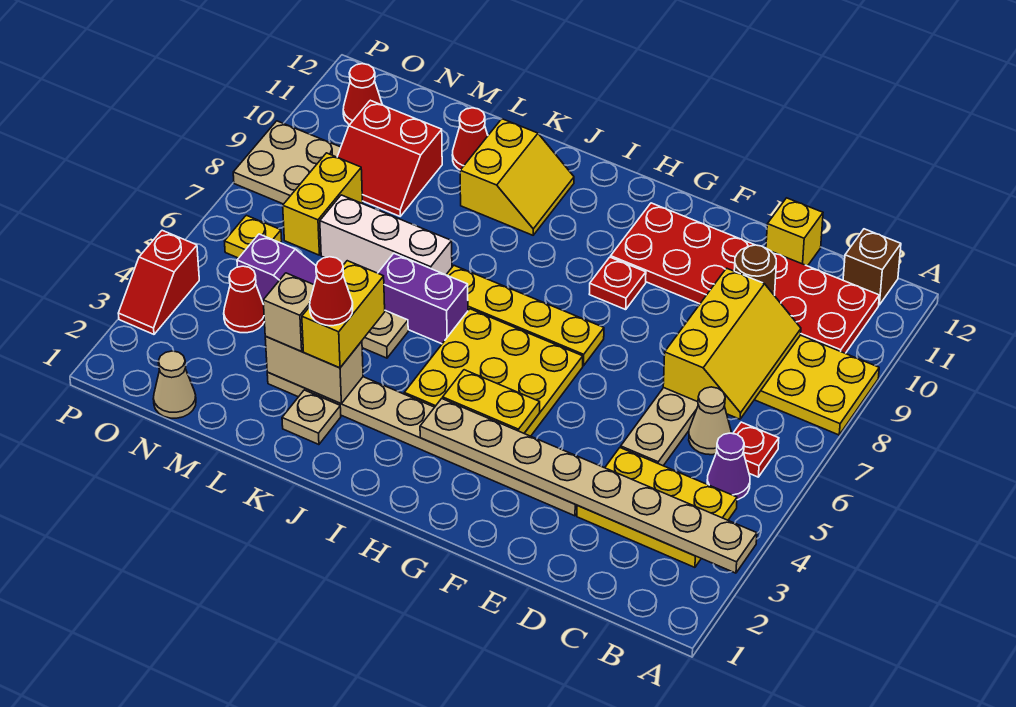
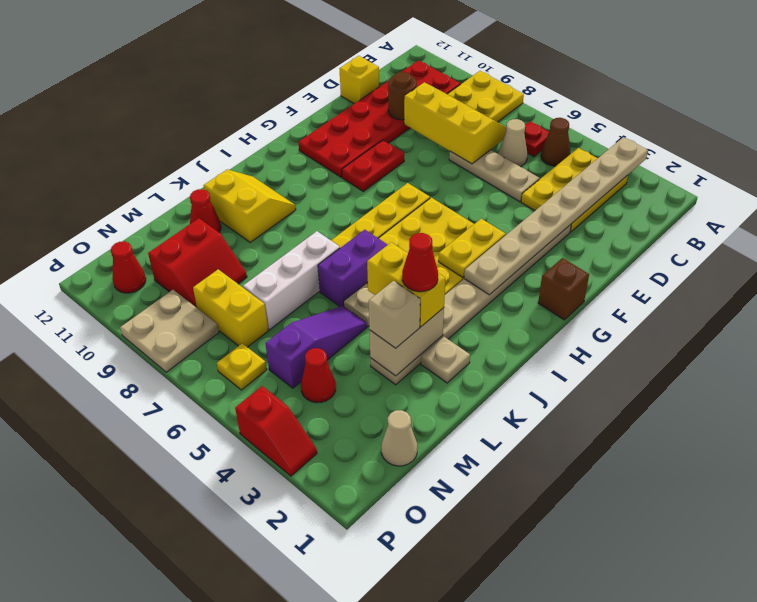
purple cone B5 level 1 -> brown cone B5 level 1
brown brick B12 level 1 -> brown brick G1 level 1
red plate G9 level 1 -> red plate F9:G9 level 1

